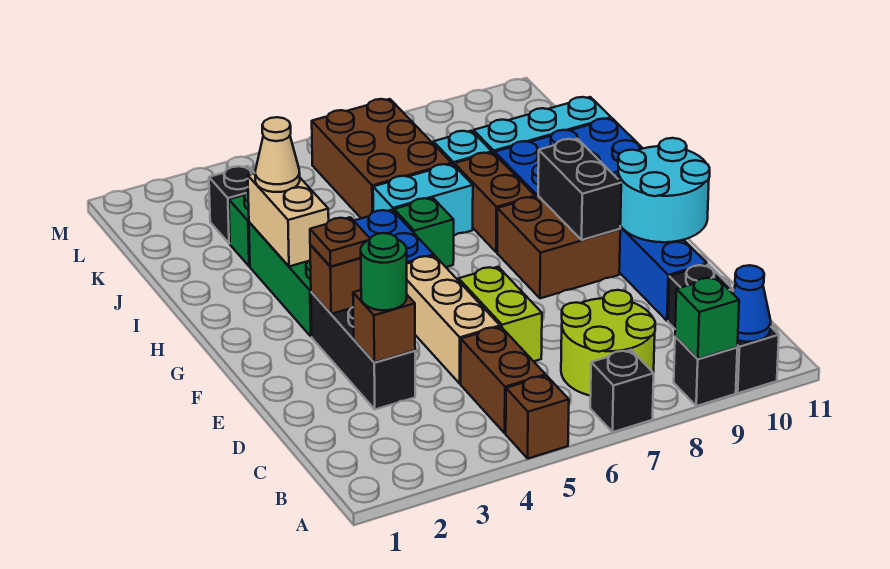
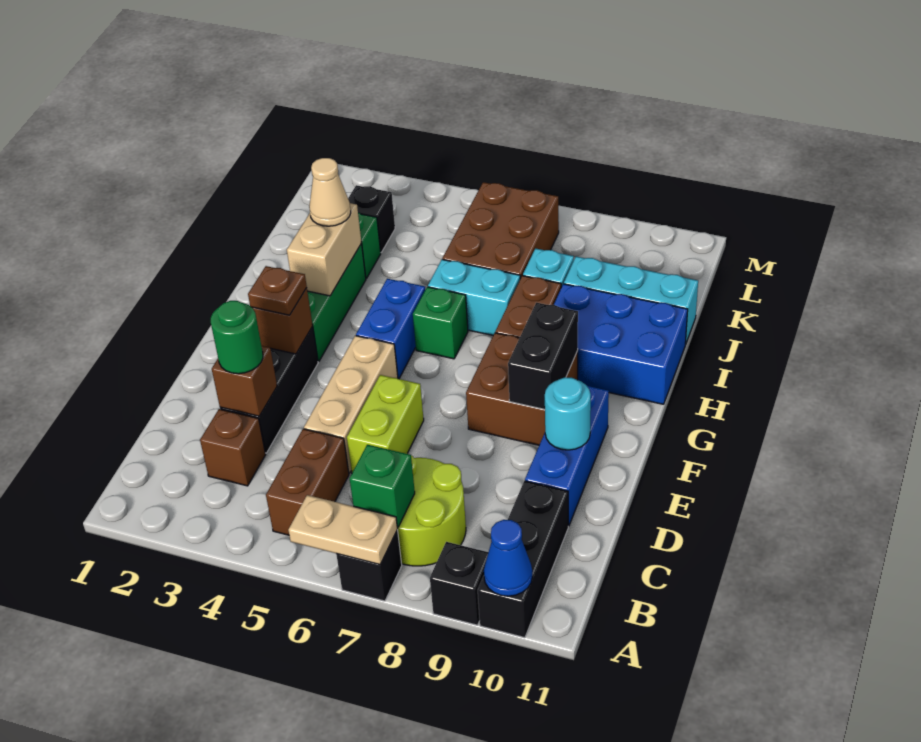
brown brick A5 level 1 -> brown brick C3 level 1
none -> tan plate A6:A7 level 2
green brick A9 level 2 -> green brick B7 level 2
cyan round brick E10:F11 level 2 -> cyan round brick E10 level 2

